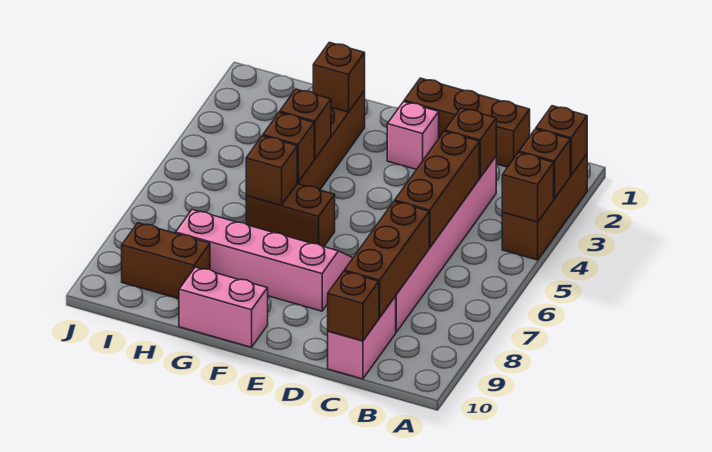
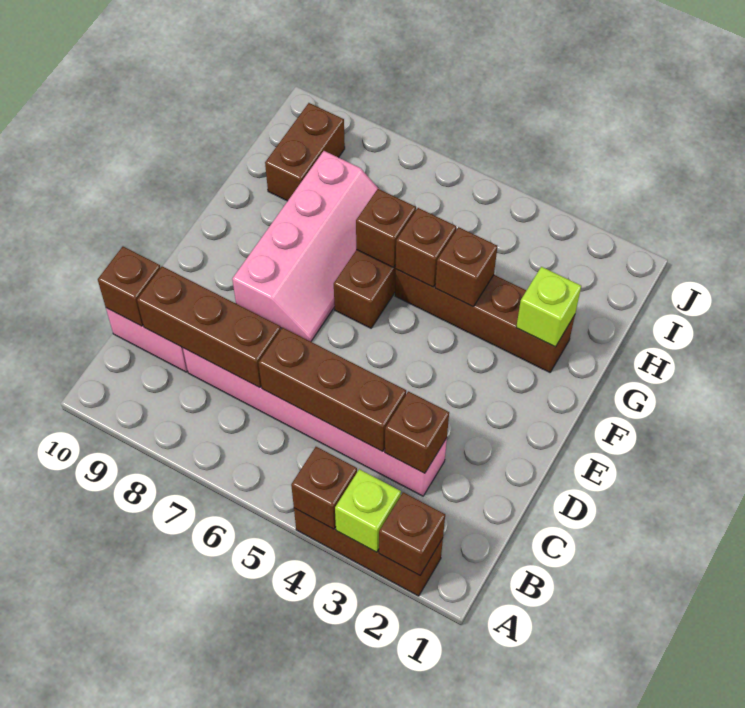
brown brick A3 level 2 -> lime brick A3 level 2
brown brick C1:E1 level 1 -> none
pink brick E2 level 1 -> none
pink brick F10:G10 level 1 -> none
brown brick G2 level 2 -> lime brick G2 level 2

